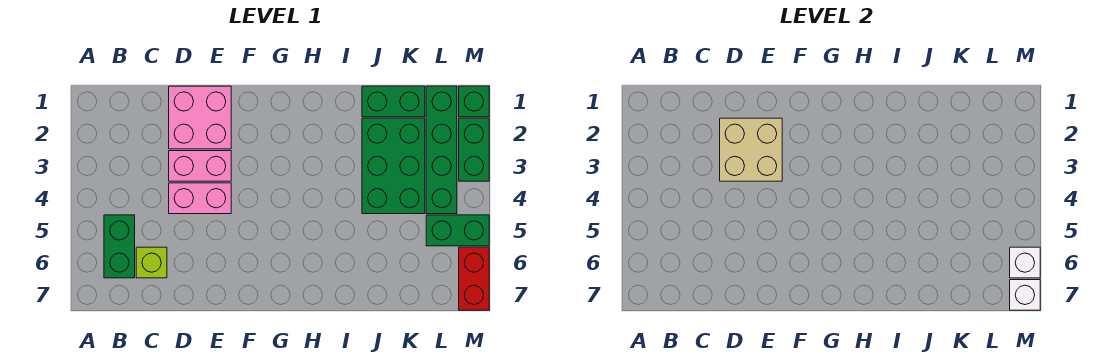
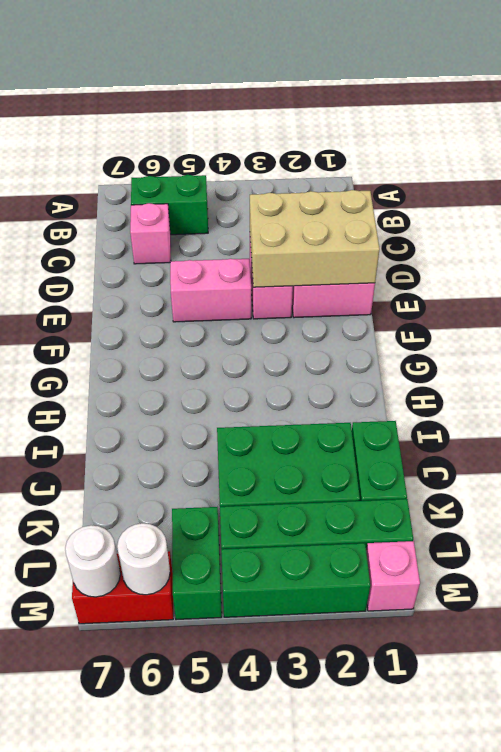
lime brick C6 level 1 -> pink brick C6 level 1
tan brick D2:E3 level 2 -> tan brick D1:E3 level 2
pink brick D4:E4 level 1 -> pink brick E4:E5 level 1
green brick M1 level 1 -> pink brick M1 level 1
green brick M2:M3 level 1 -> green brick M2:M4 level 1
white brick M6 level 2 -> white round brick M6 level 2
white brick M7 level 2 -> white round brick M7 level 2

